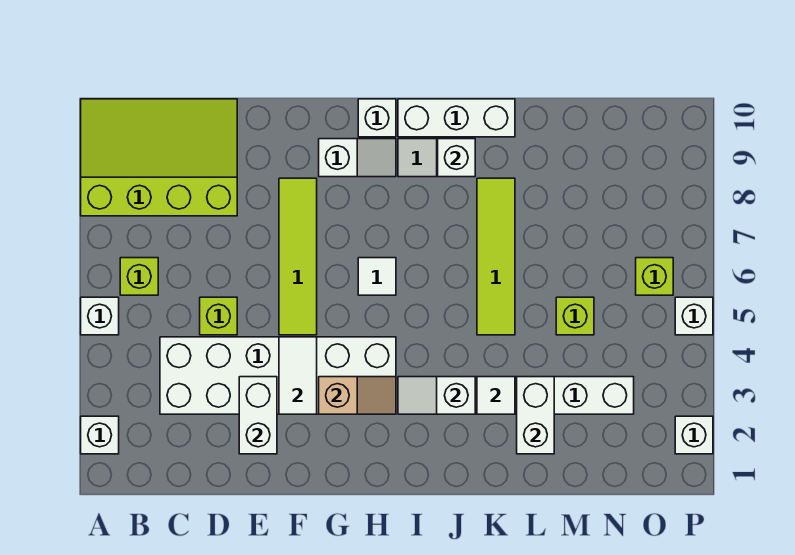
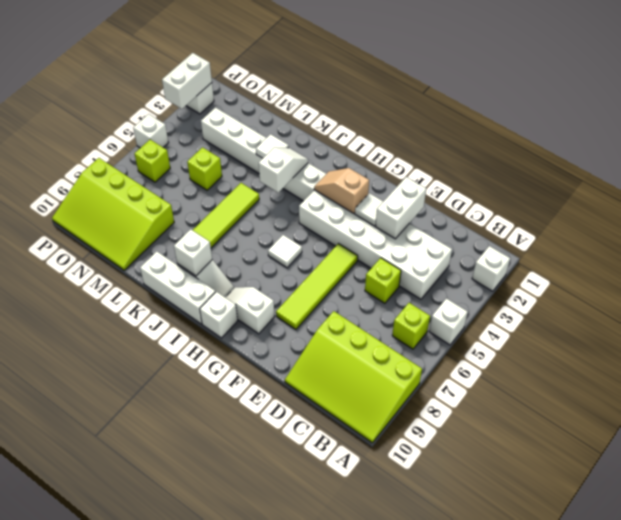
white tile F3:F4 level 2 -> white tile F3 level 2
white slope I3:J3 level 2 top J -> white slope J3:J4 level 2 top 4
white brick L2:L3 level 2 -> white brick P2:P3 level 2
none -> lime slope M8:P10 level 1 top 8

